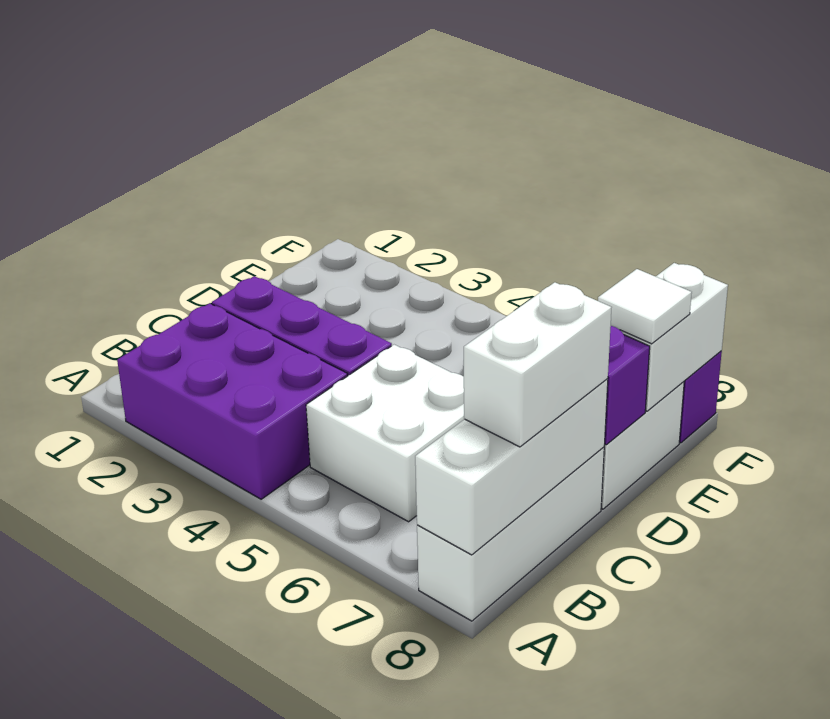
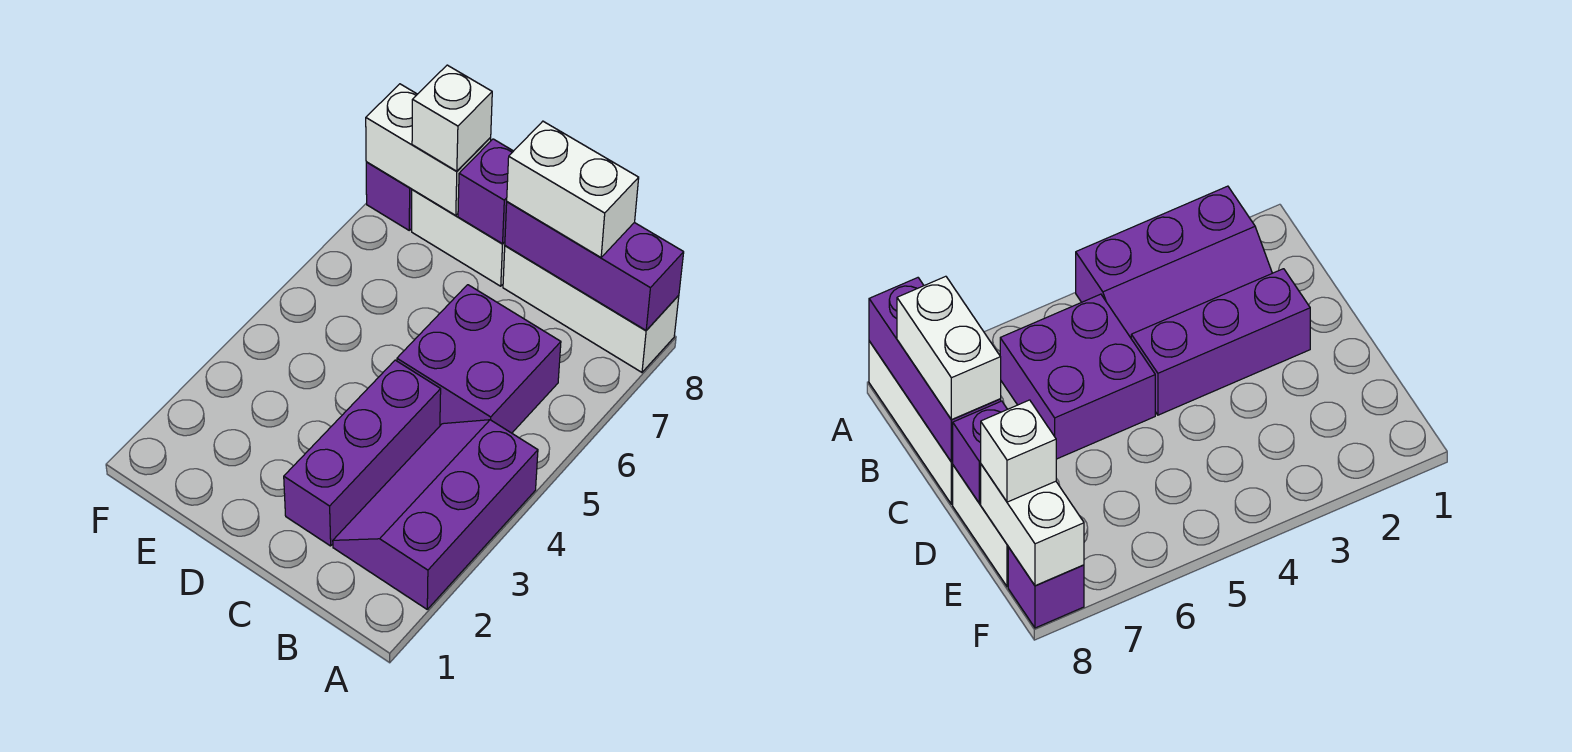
purple brick A2:B4 level 1 -> purple slope A2:B4 level 1 top A
white brick A8:C8 level 2 -> purple brick A8:C8 level 2
white brick B5:C6 level 1 -> purple brick B5:C6 level 1
white tile E8 level 3 -> white brick E8 level 3

